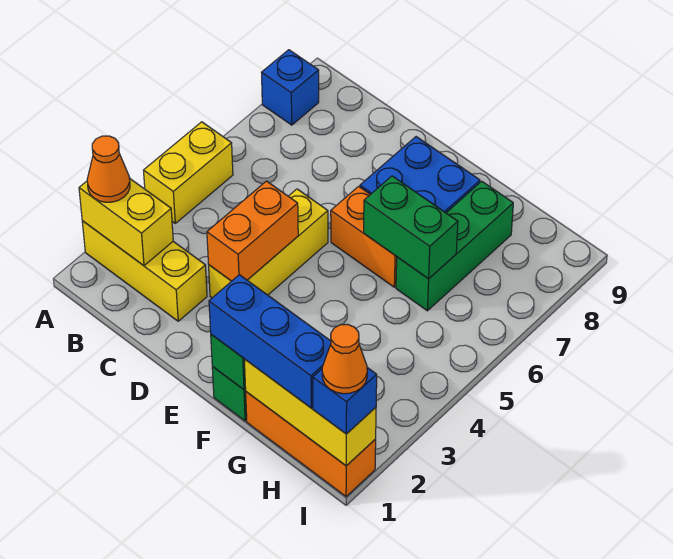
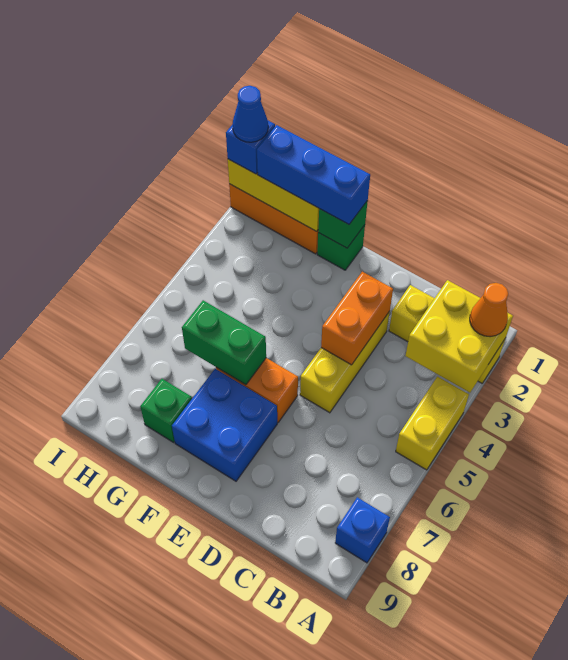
yellow brick A2:B2 level 2 -> yellow brick A2:B3 level 2
green brick G6:G8 level 1 -> green brick G8 level 1
orange cone I1 level 4 -> blue cone I1 level 4

